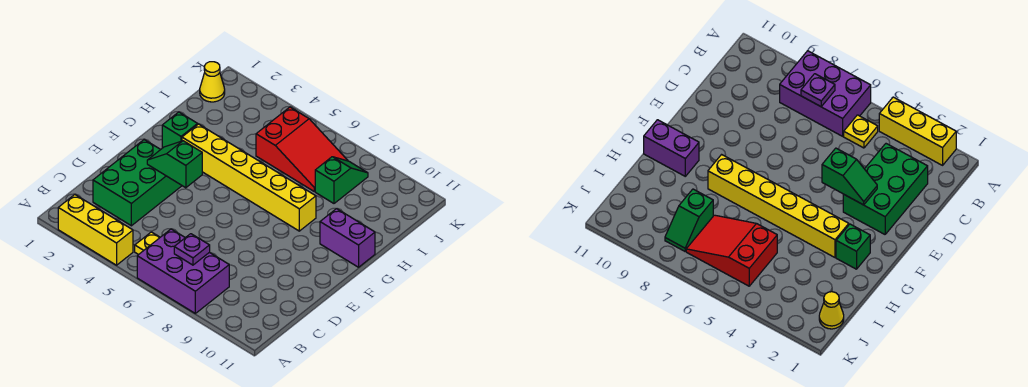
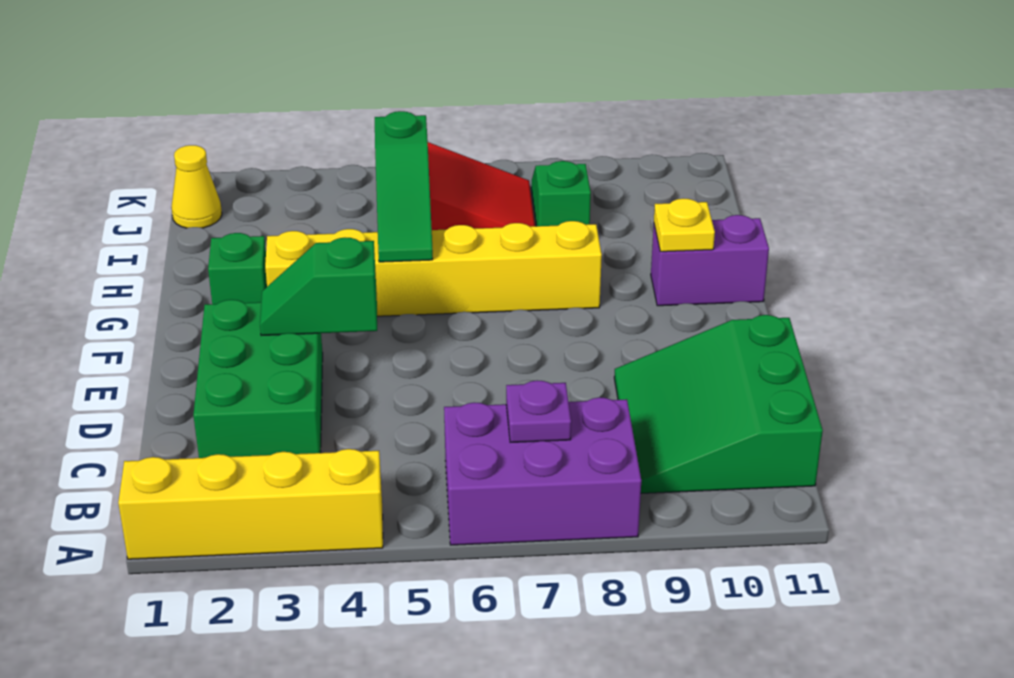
yellow brick A2:A4 level 1 -> yellow brick A1:A4 level 1
yellow plate B5 level 1 -> yellow plate G10 level 2
none -> green slope B9:D11 level 1 top 11
none -> green slope G5:I5 level 2 top I

